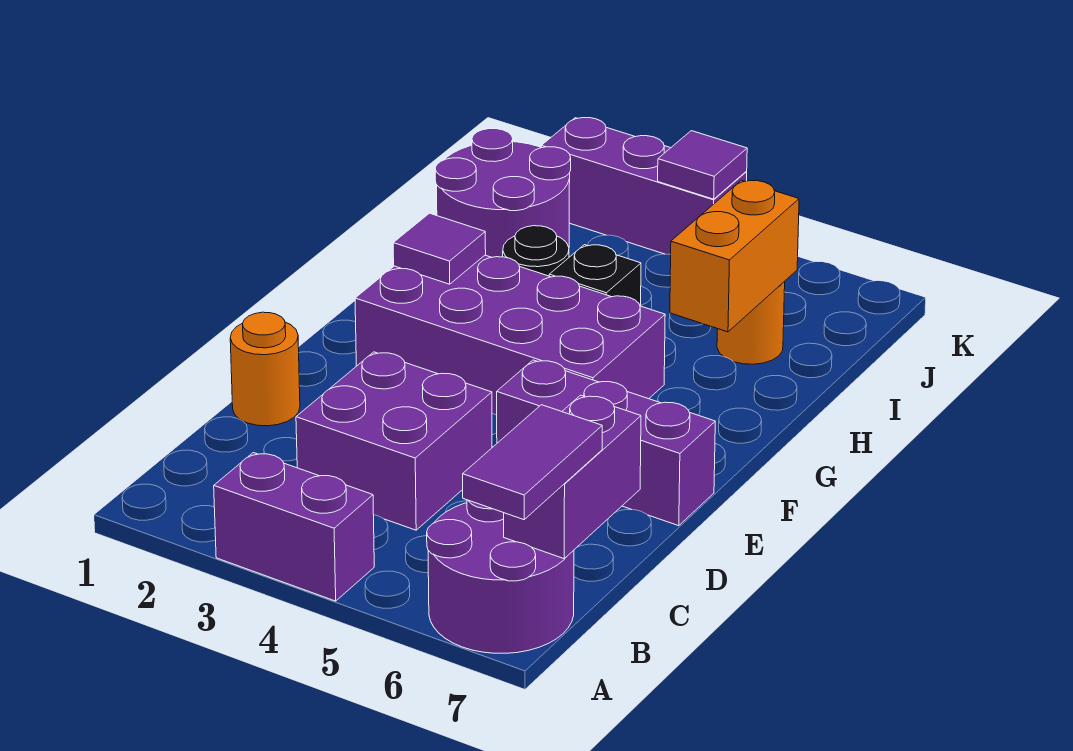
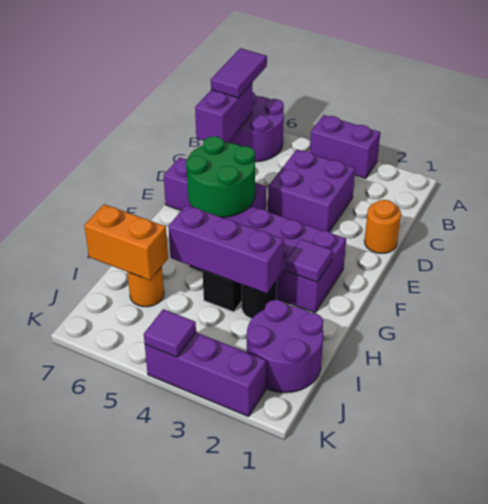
none -> green round brick E5:F6 level 2
none -> purple brick H3:H5 level 2
orange brick H6:I6 level 2 -> orange brick I6:I7 level 2

